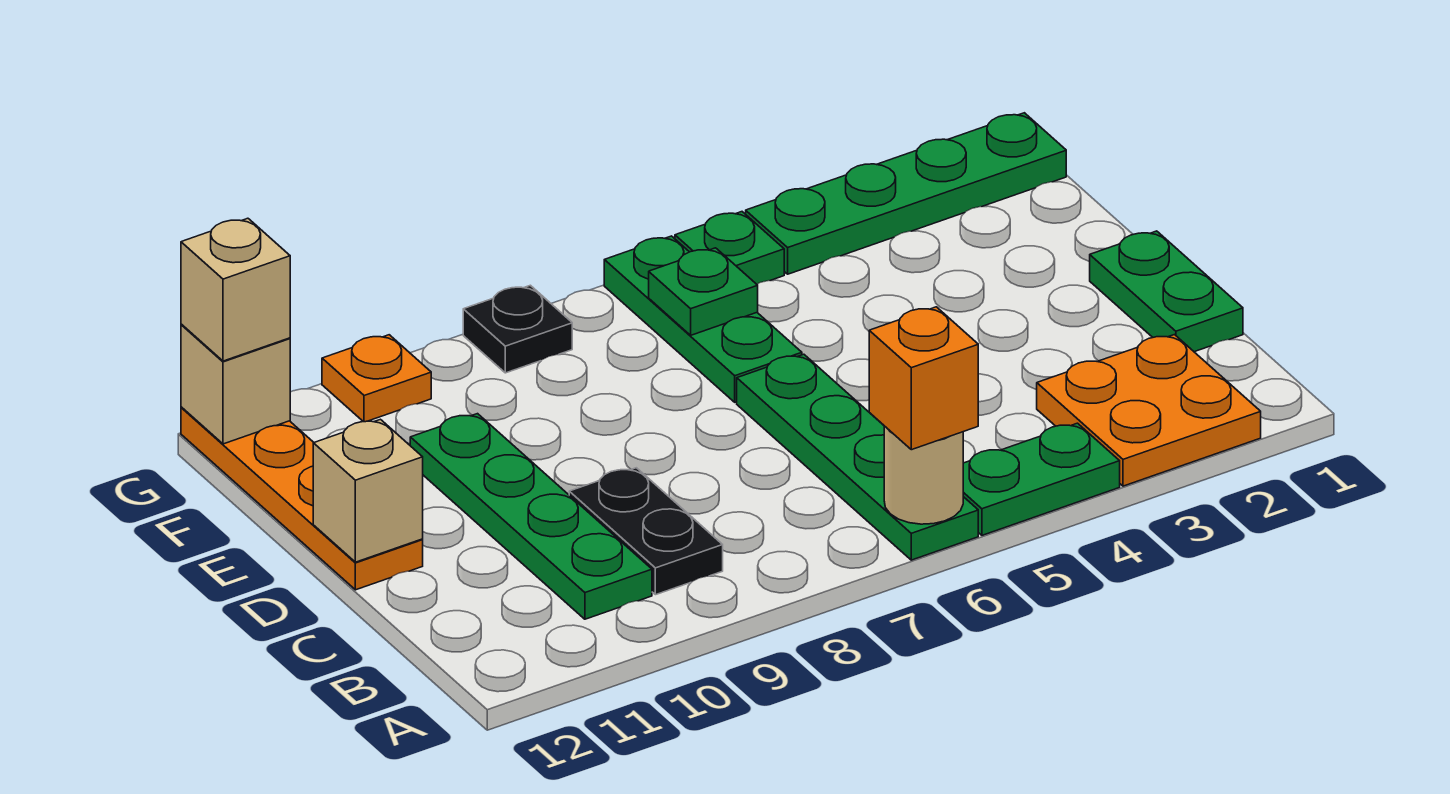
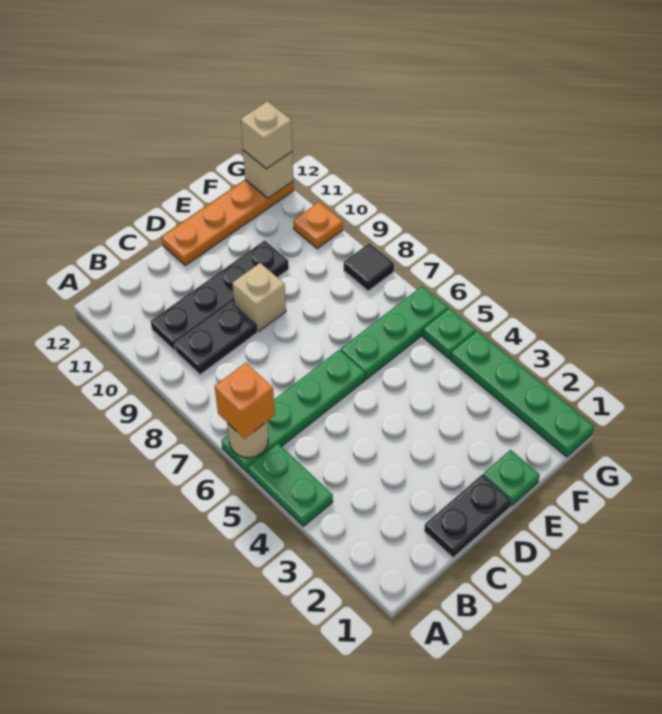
orange plate A2:B3 level 1 -> none
green plate B10:E10 level 1 -> black plate B10:E10 level 1
green plate C1:D1 level 1 -> black plate C1:D1 level 1
tan brick D12 level 2 -> tan brick D9 level 1
green plate F6 level 2 -> green plate E1 level 1
black plate G8 level 1 -> black tile G8 level 1

